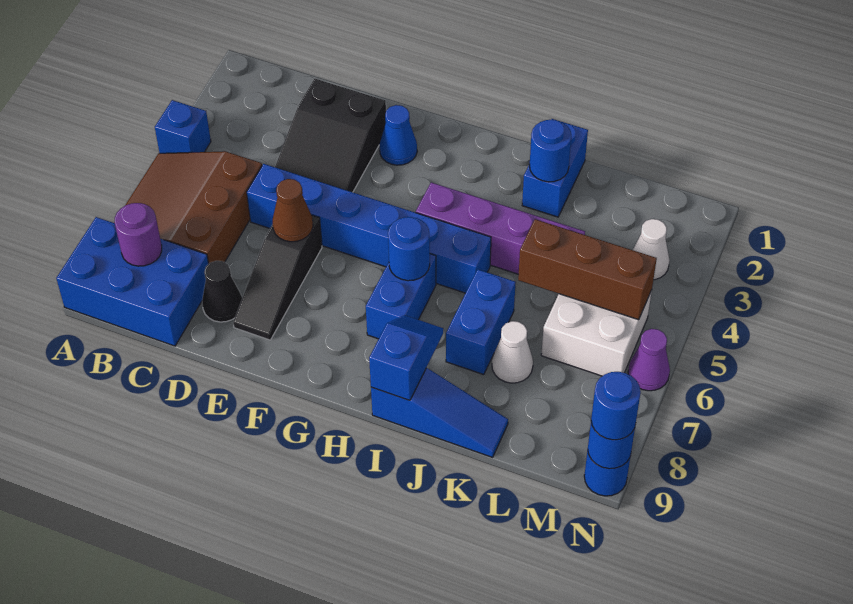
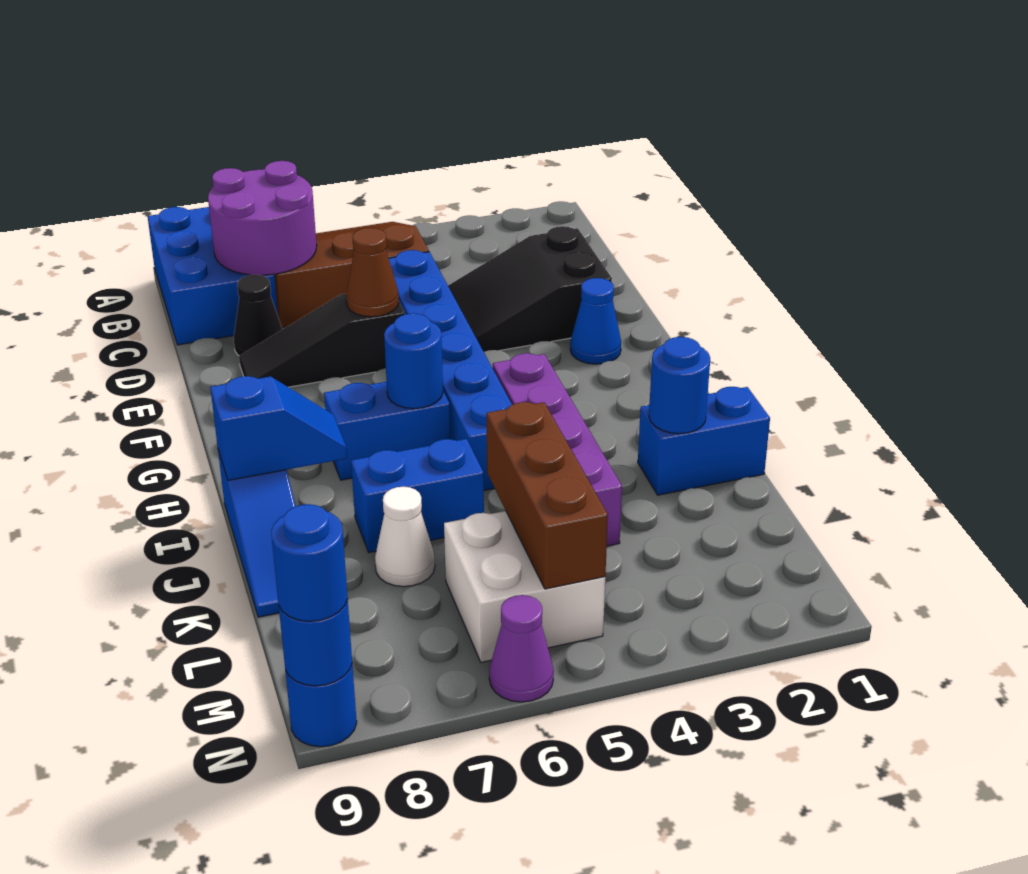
blue brick A4 level 1 -> none
purple round brick B8 level 2 -> purple round brick B7:C8 level 2
white cone M3 level 1 -> none

